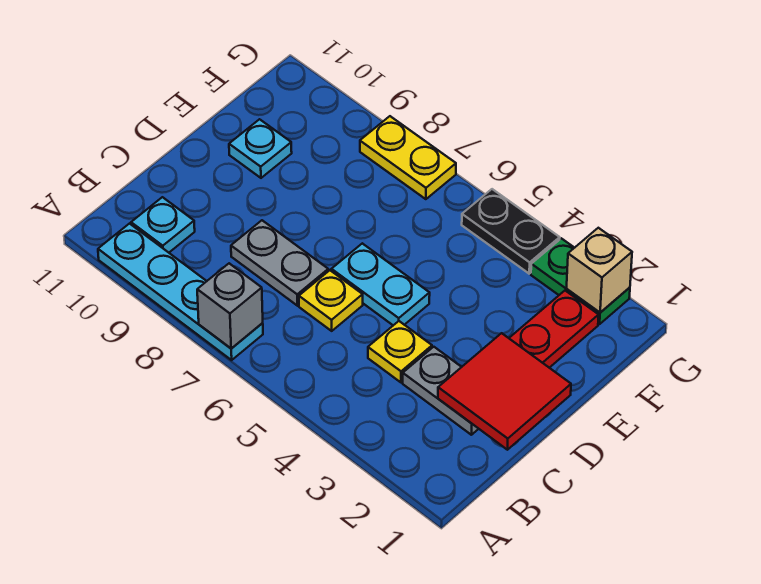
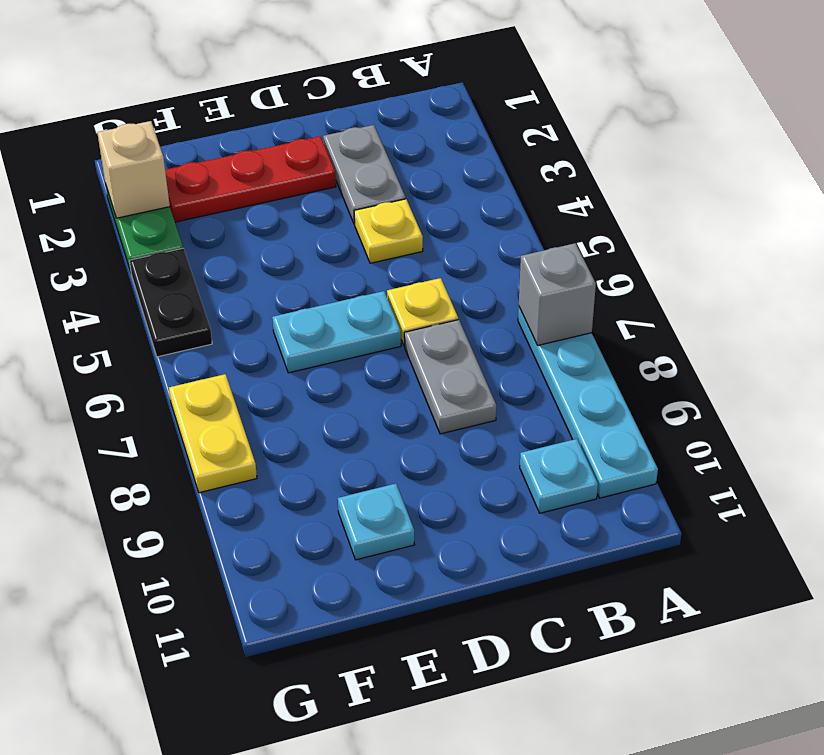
red tile C1:D2 level 2 -> none
cyan plate D5:D6 level 1 -> cyan plate D6:E6 level 1

